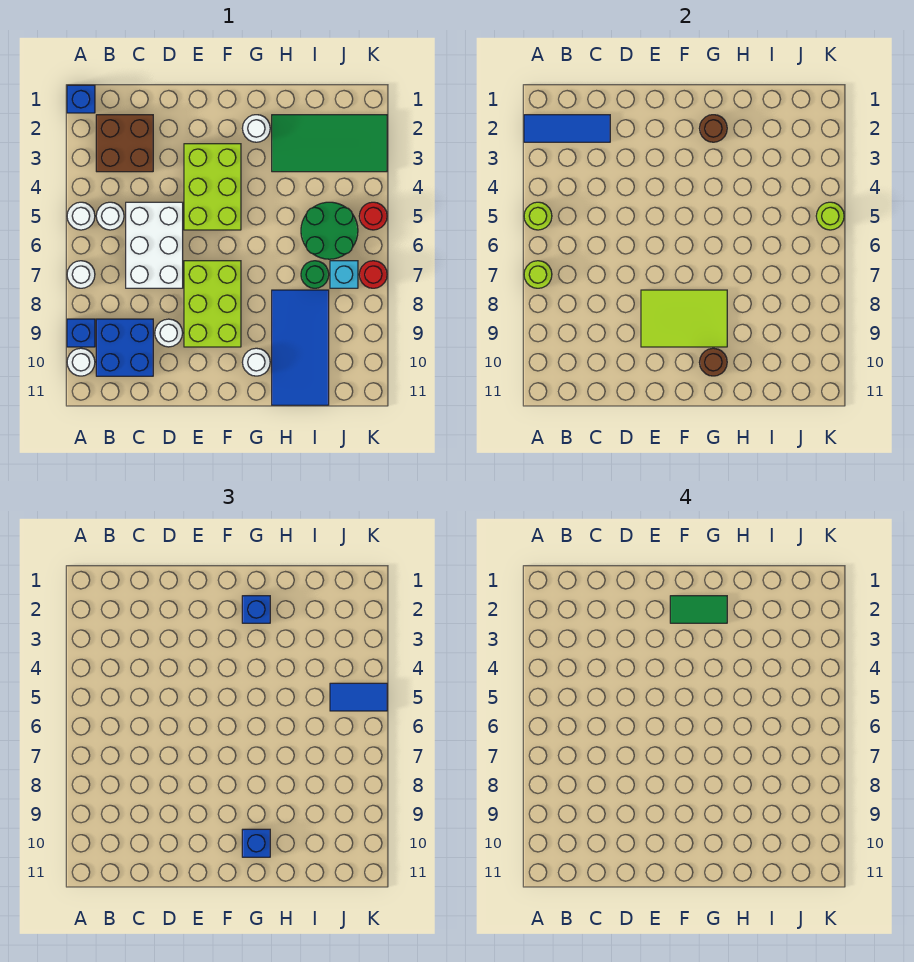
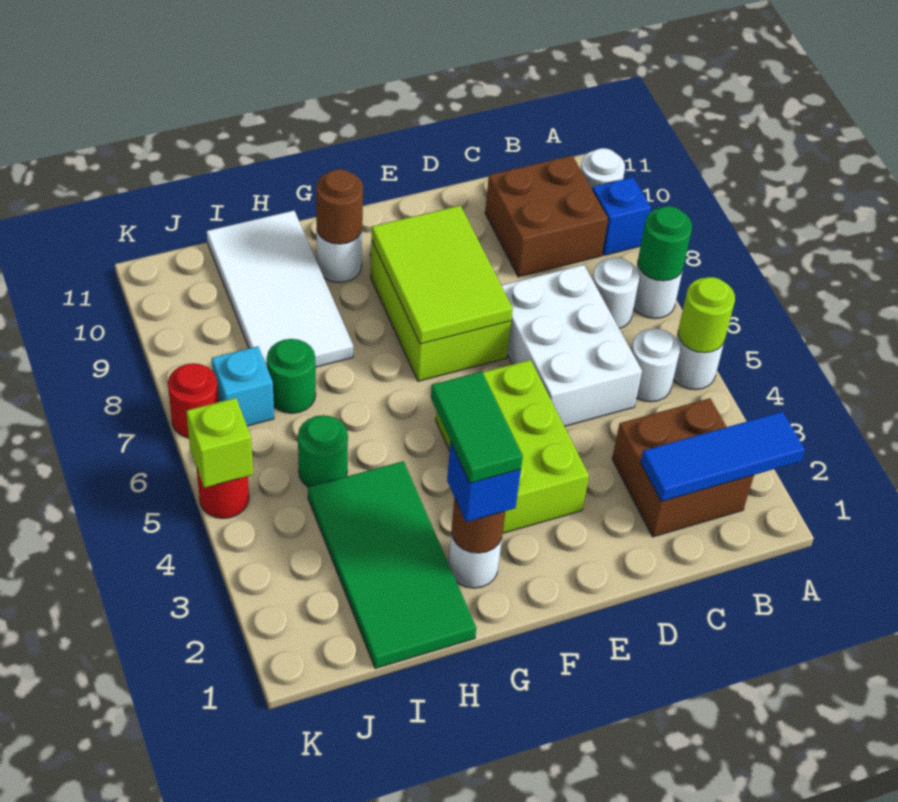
blue brick A1 level 1 -> none
lime round brick A7 level 2 -> green round brick A7 level 2
blue brick B9:C10 level 1 -> brown brick B9:C10 level 1
white round brick D9 level 1 -> white round brick B7 level 1
lime tile E8:G9 level 2 -> lime tile E7:F9 level 2
green tile F2:G2 level 4 -> green tile G2:G3 level 4
blue brick G10 level 3 -> none
green tile H2:K3 level 1 -> green tile H1:I4 level 1
blue tile H8:I11 level 1 -> white tile H8:I11 level 1
green round brick I5:J6 level 1 -> green round brick I5 level 1
blue tile J5:K5 level 3 -> none
lime round brick K5 level 2 -> lime brick K5 level 2

